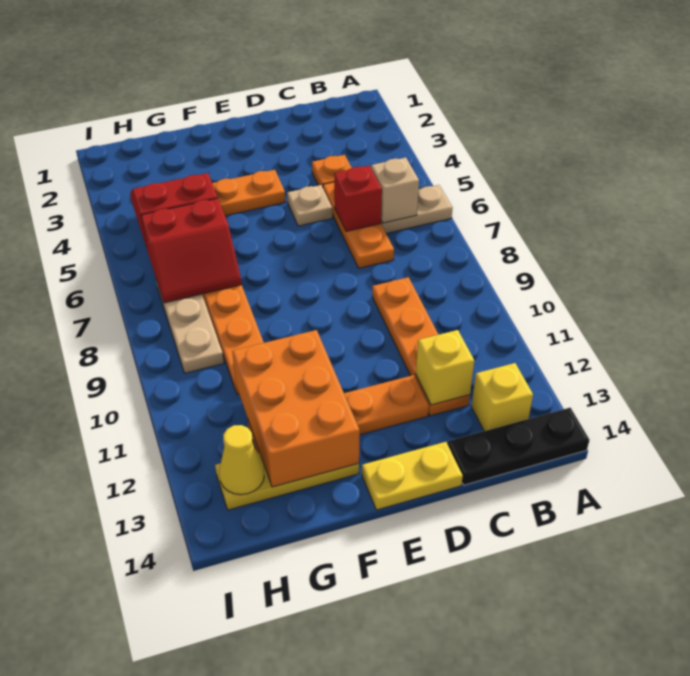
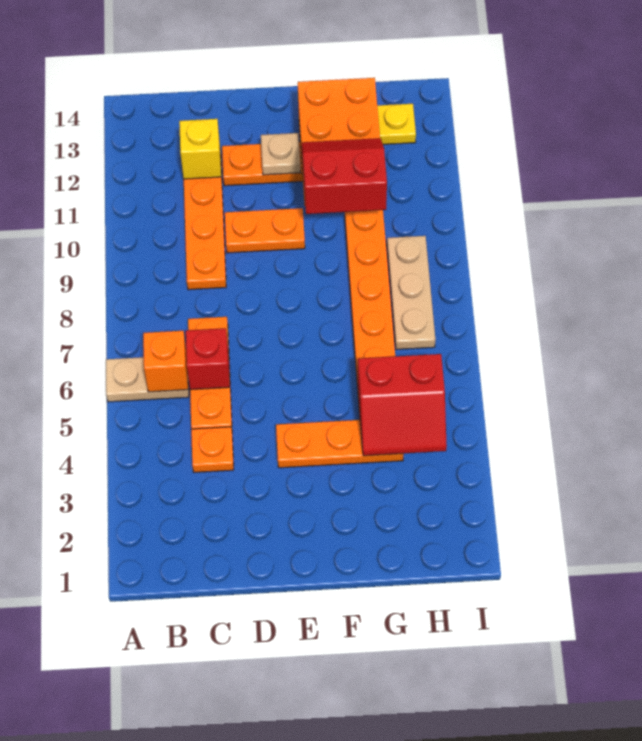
black plate A14:C14 level 1 -> none
tan brick B6 level 2 -> orange brick B6 level 2
yellow brick B13 level 1 -> none
tan plate D5 level 1 -> tan plate E12 level 2
none -> orange plate D10:E10 level 1
yellow plate D14:E14 level 1 -> none
red slope G6:H7 level 2 top 6 -> red slope F10:G11 level 3 top 10
yellow cone H13 level 2 -> none

